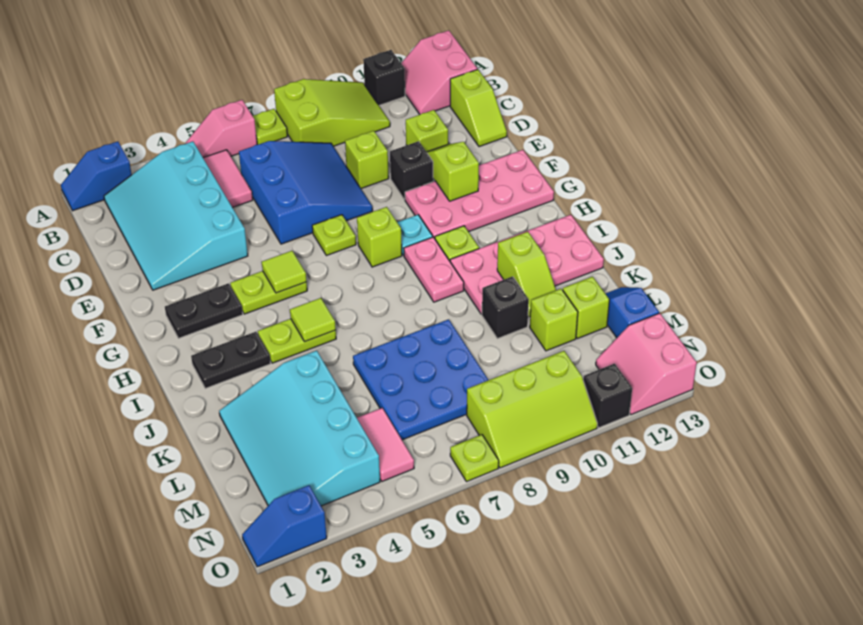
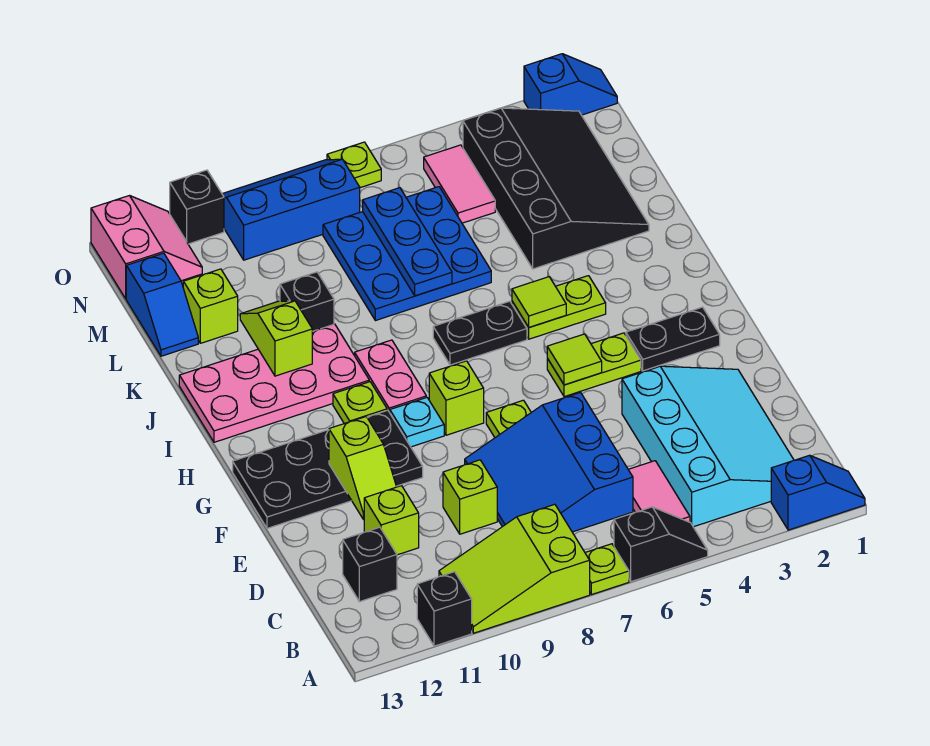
pink slope A5:A6 level 1 top 6 -> black slope A5:A6 level 1 top 6
pink slope A12:B13 level 1 top 13 -> none
lime slope C13:D13 level 1 top C -> none
black brick E10 level 1 -> black brick C12 level 1
pink plate F10:G13 level 1 -> black plate F10:G13 level 1
black plate I2:I3 level 1 -> black plate I6:I7 level 1
cyan slope K2:N4 level 1 top 4 -> black slope K2:N4 level 1 top 4
none -> blue plate K7:M7 level 2
lime brick L11 level 1 -> none
lime slope N8:O10 level 1 top N -> blue slope N8:O10 level 1 top N

